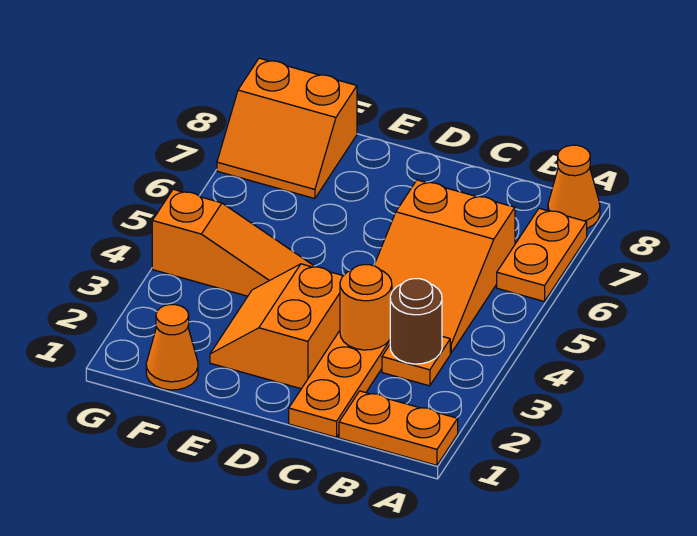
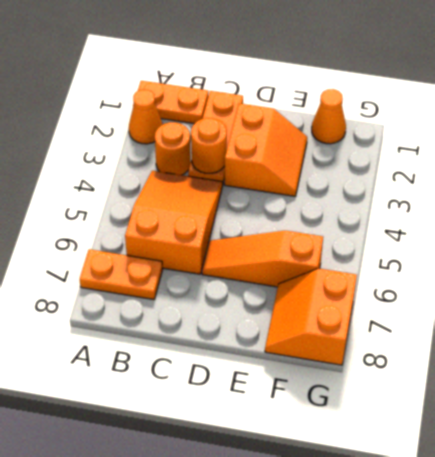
orange plate A6:A7 level 1 -> orange plate A7:B7 level 1
orange cone A8 level 1 -> orange cone A2 level 1
orange plate B3 level 1 -> orange round brick B3 level 1
brown round brick B3 level 2 -> none
orange slope E4:G4 level 1 top G -> orange slope D6:F6 level 1 top F
orange slope F7:G8 level 1 top 8 -> orange slope F7:G8 level 1 top G

